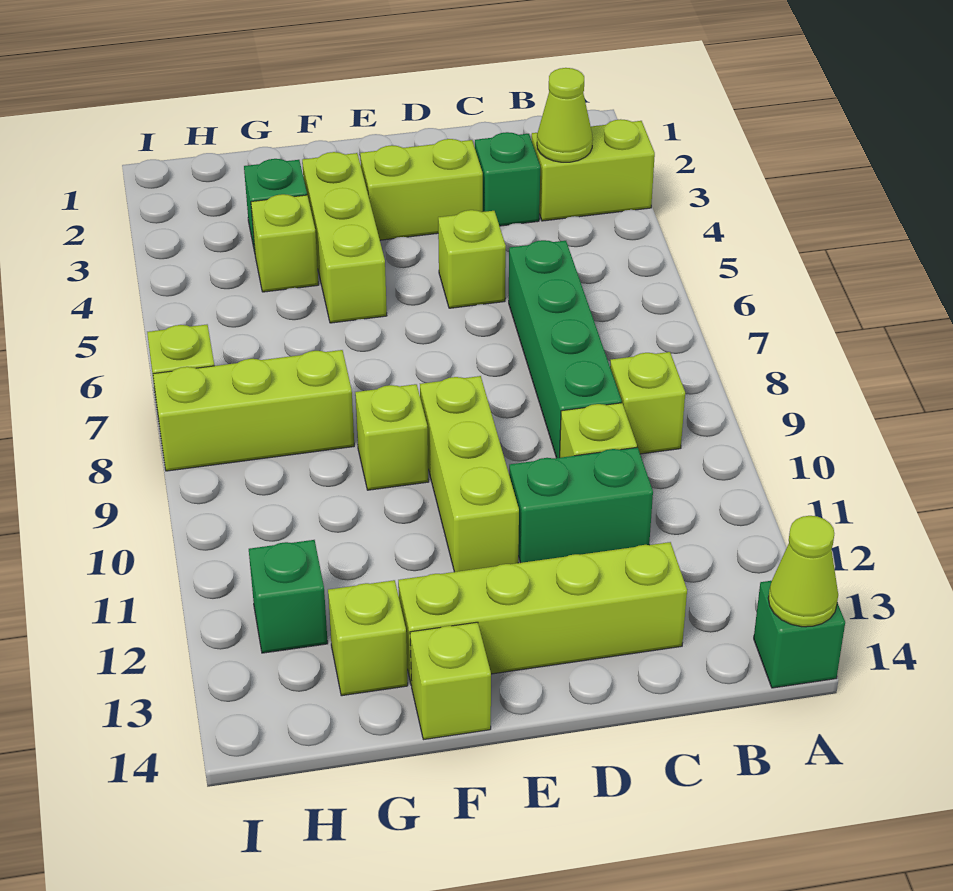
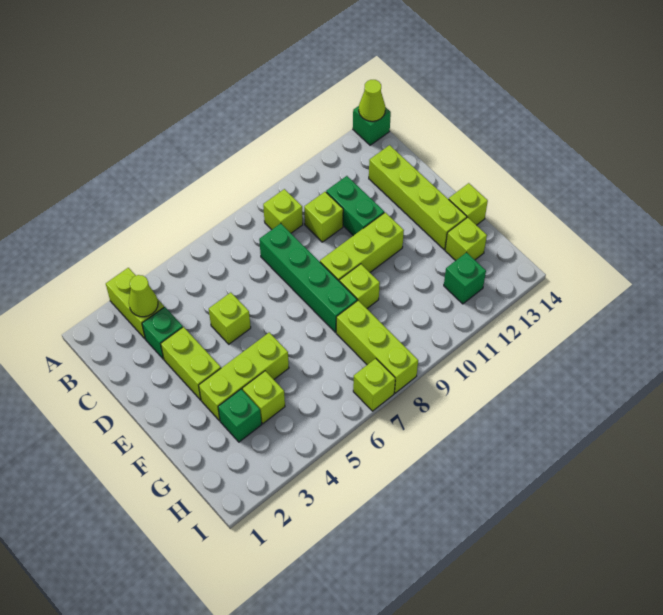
green brick C6:C9 level 1 -> green brick C8:F8 level 1

